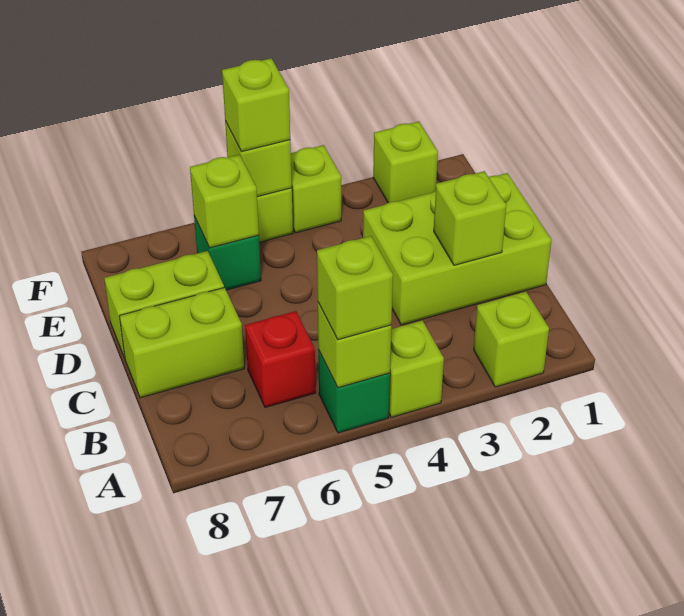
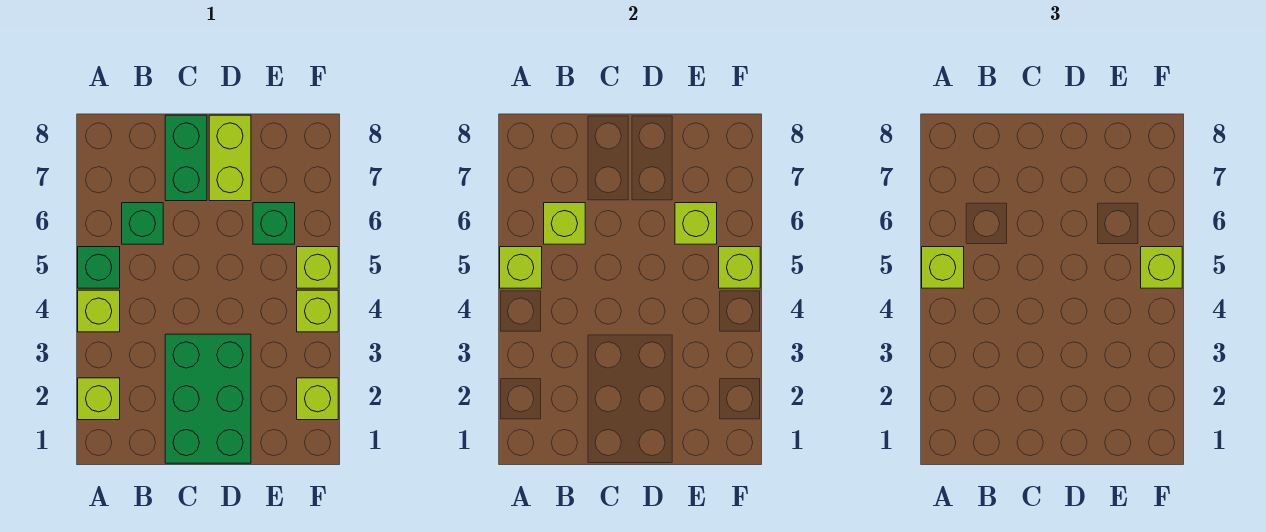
red brick B6 level 1 -> green brick B6 level 1
lime brick C1:D3 level 1 -> green brick C1:D3 level 1
lime brick C2 level 2 -> lime brick B6 level 2
lime brick C7:C8 level 1 -> green brick C7:C8 level 1

